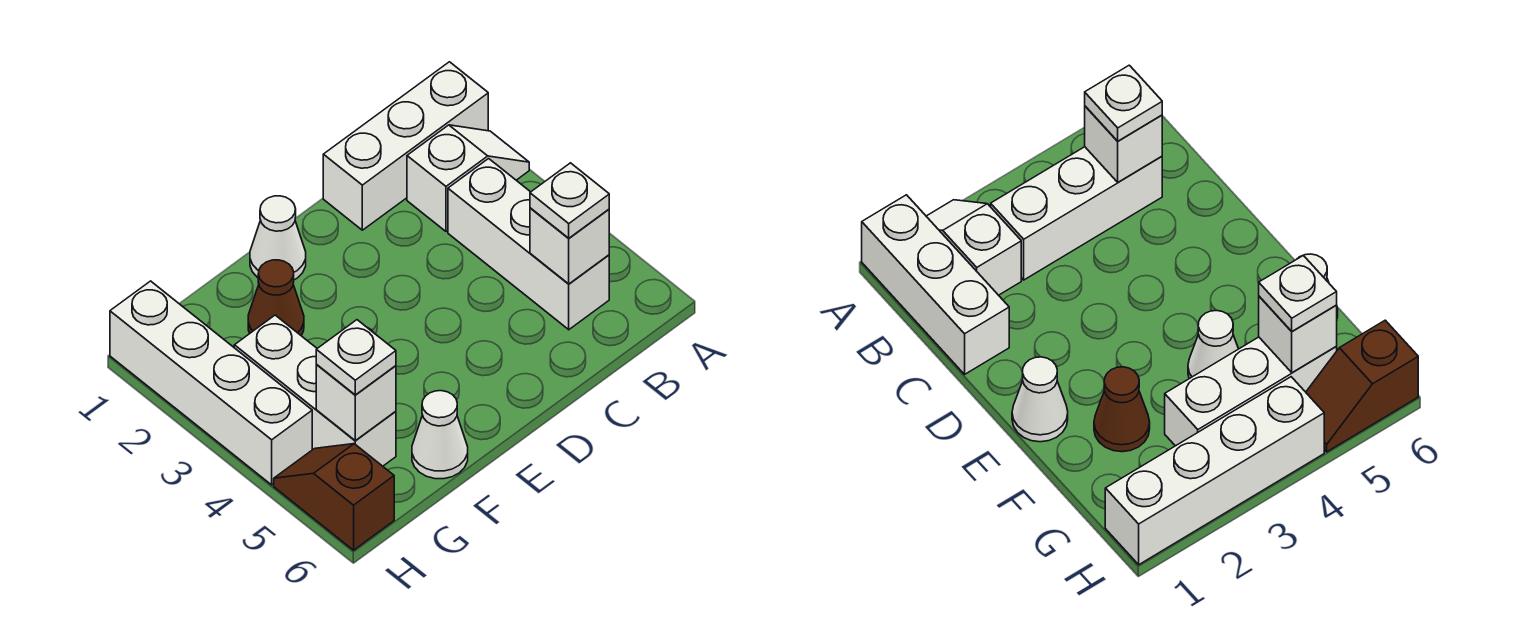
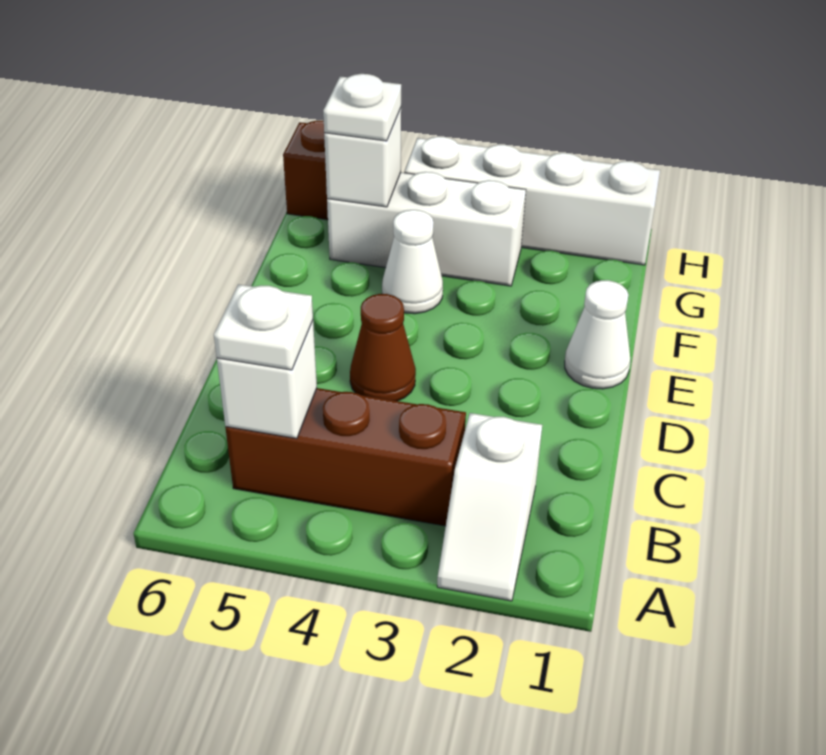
white brick A1:C1 level 1 -> none
white brick B3:B5 level 1 -> brown brick B3:B5 level 1
brown cone F2 level 1 -> brown cone D4 level 1
white cone F6 level 1 -> none

